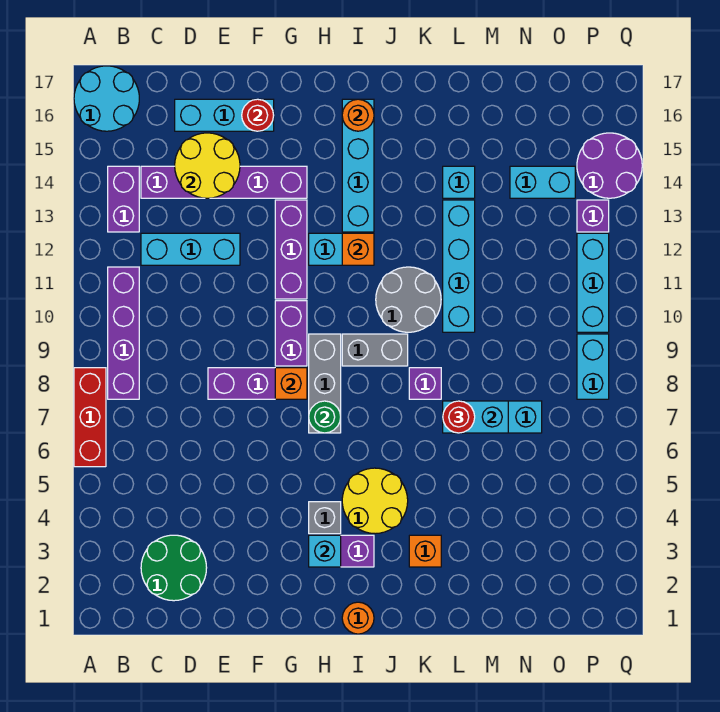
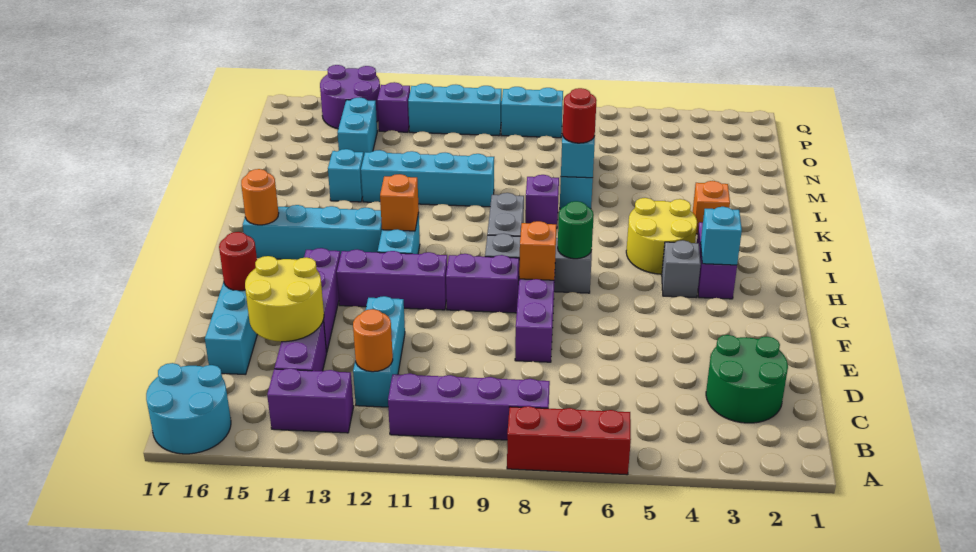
orange round brick I1 level 1 -> orange round brick C12 level 2
grey round brick J10:K11 level 1 -> none

